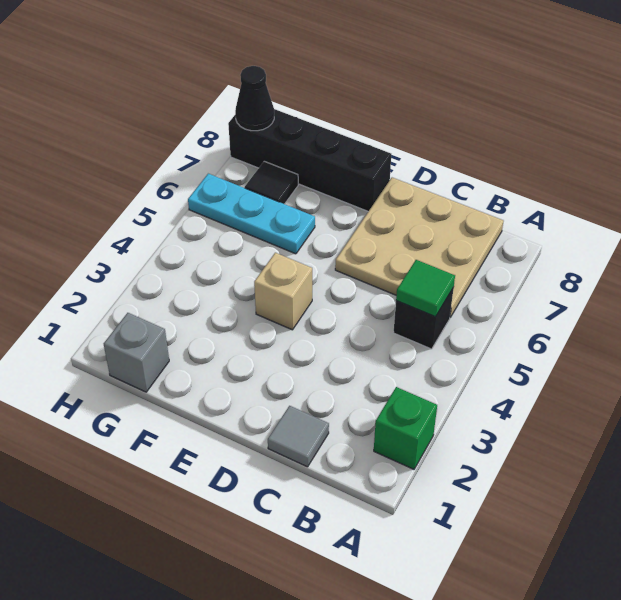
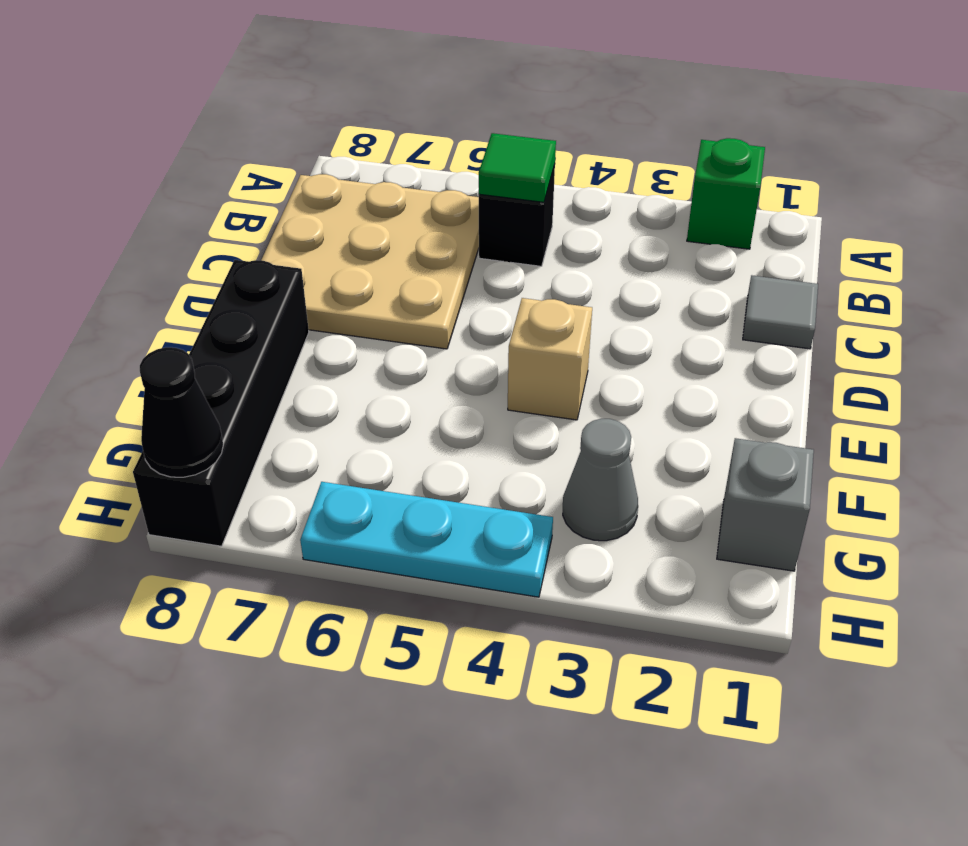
cyan plate F6:H6 level 1 -> cyan plate H4:H6 level 1
none -> grey cone G3 level 1
black tile G7 level 1 -> none

